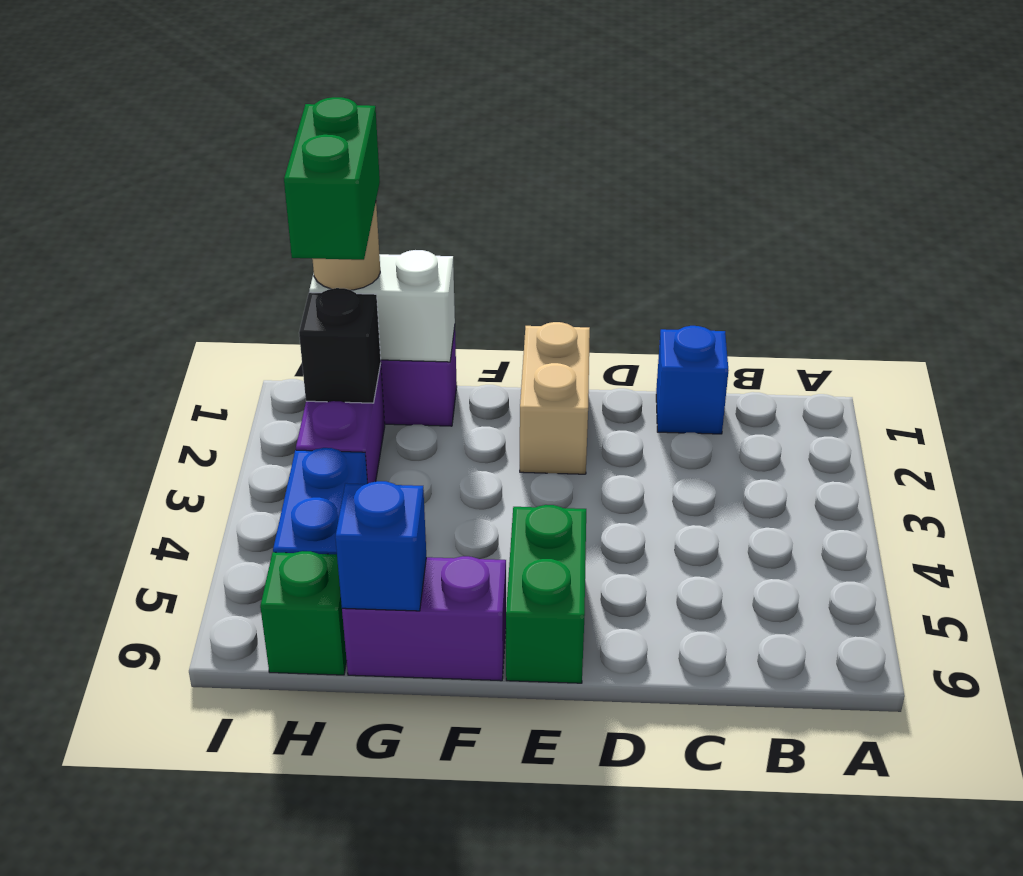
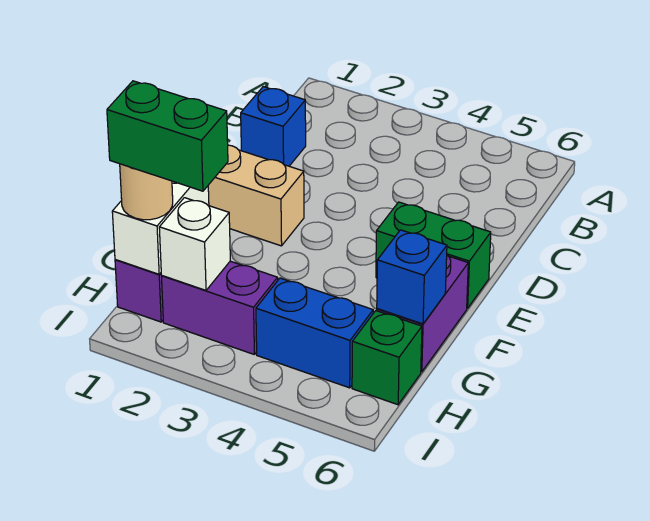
black brick H2 level 2 -> white brick H2 level 2

